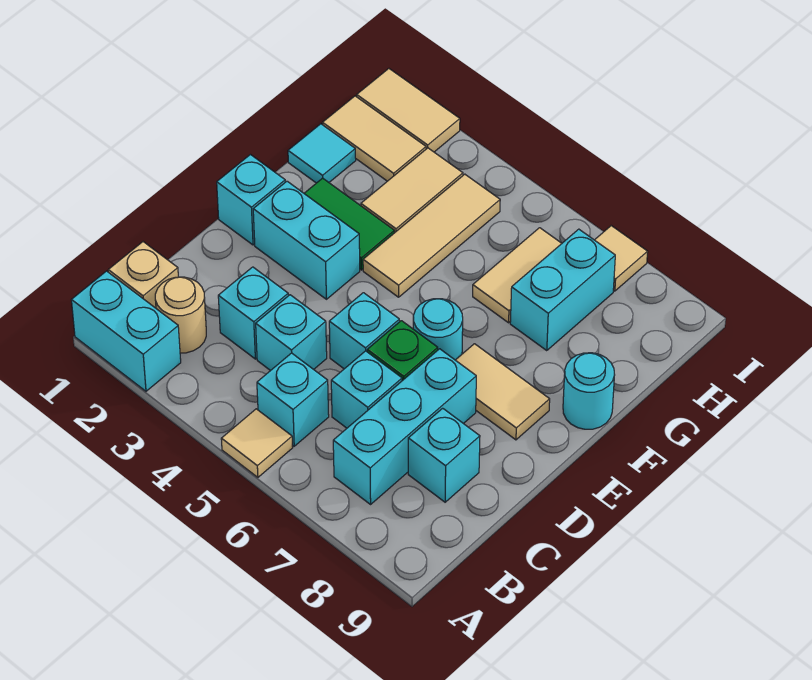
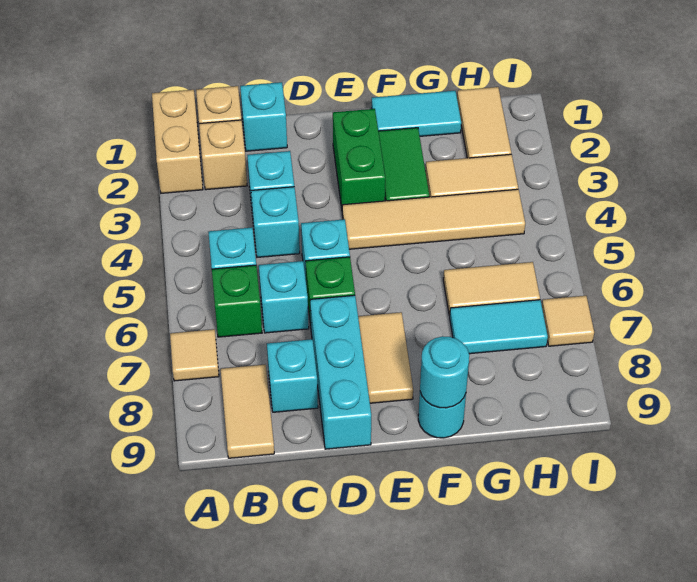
cyan brick A1:A2 level 1 -> tan brick A1:A2 level 1
tan tile A5 level 1 -> tan tile A7 level 1
tan round brick B2 level 1 -> tan brick B2 level 1
none -> green brick B6 level 1
cyan brick B7:D7 level 1 -> cyan brick D7:D9 level 1
cyan brick E1 level 1 -> cyan brick C1 level 1
cyan brick E2:E3 level 1 -> green brick E2:E3 level 1
cyan round brick E6 level 1 -> cyan round brick F9 level 2
tan tile F4:H4 level 1 -> tan tile E4:H4 level 1
cyan tile G1 level 1 -> cyan tile F1:G1 level 1
cyan brick G7:H7 level 1 -> cyan tile G7:H7 level 1
tan tile I1:I2 level 1 -> tan tile B8:B9 level 1

